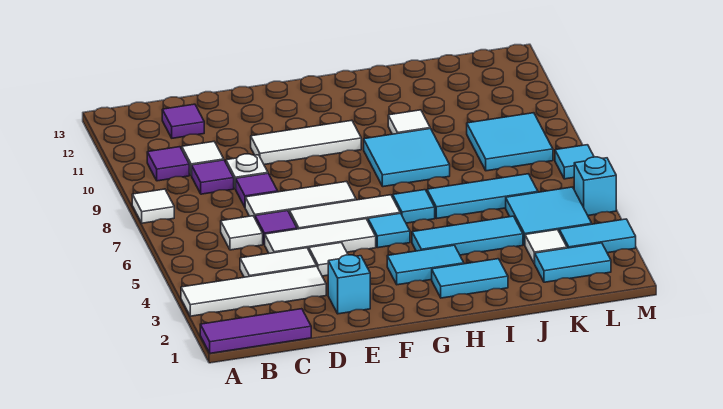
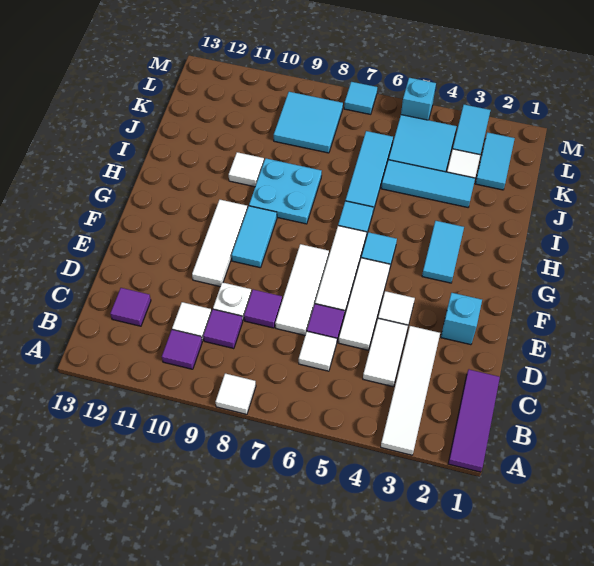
cyan tile H2:I2 level 1 -> cyan tile F9:G9 level 1
cyan tile H4:J4 level 1 -> cyan tile J3:J5 level 1
cyan tile H8:I9 level 1 -> cyan plate H8:I9 level 1

